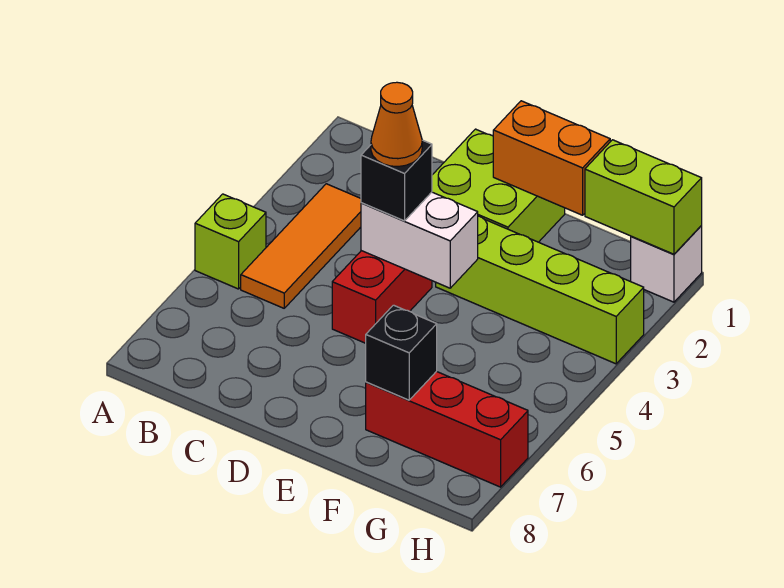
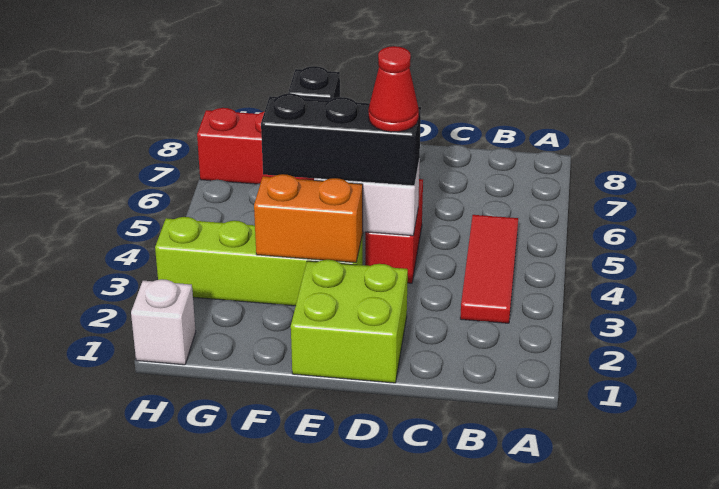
lime brick A5 level 1 -> none
orange tile B3:B5 level 1 -> red tile B3:B5 level 1
black brick D4 level 3 -> black brick D4:F4 level 3
orange cone D4 level 4 -> red cone D4 level 4
orange brick E1:F1 level 2 -> orange brick E3:F3 level 2
lime brick G1:H1 level 2 -> none

